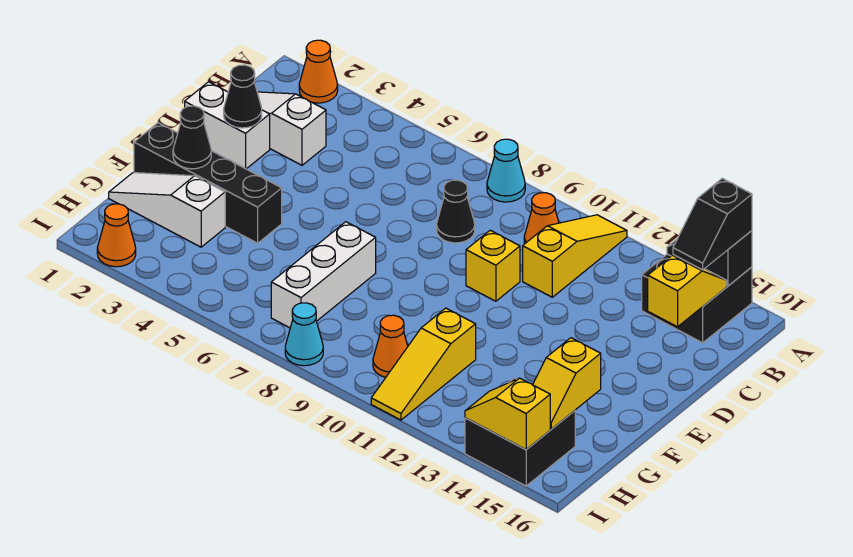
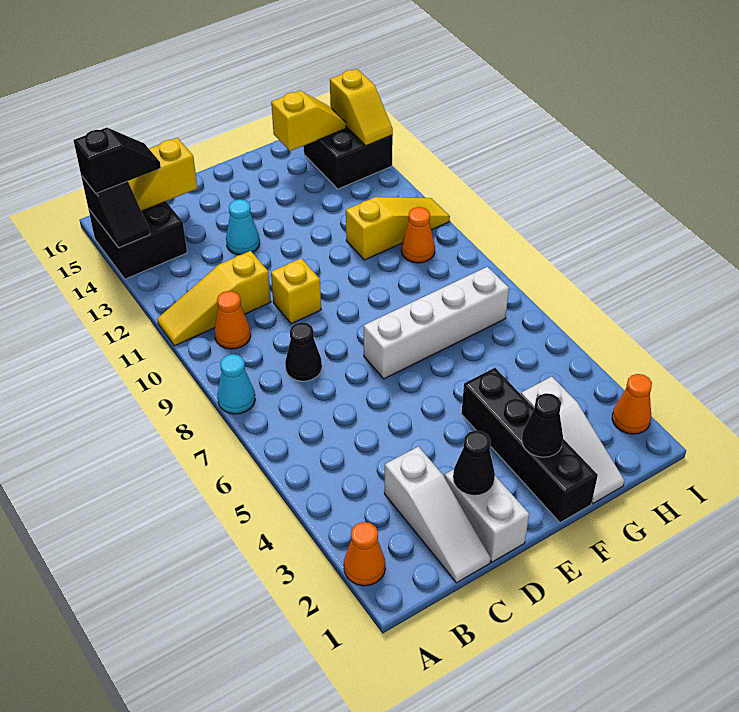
white brick F7:H7 level 1 -> white brick E7:H7 level 1
cyan cone I8 level 1 -> cyan cone D13 level 1

